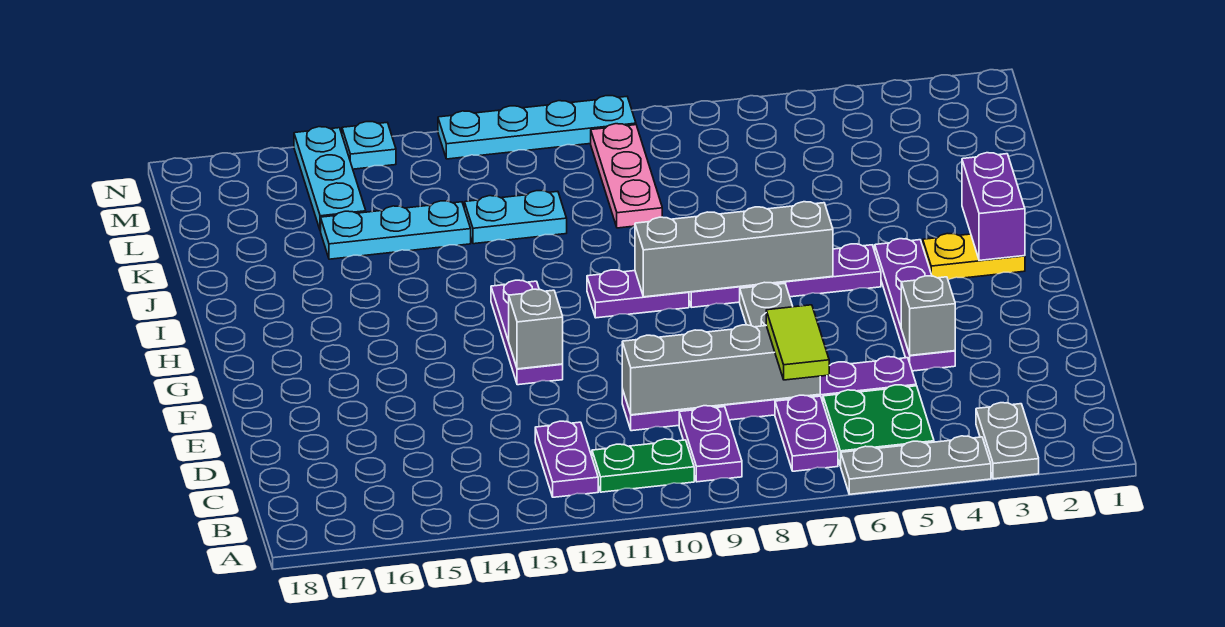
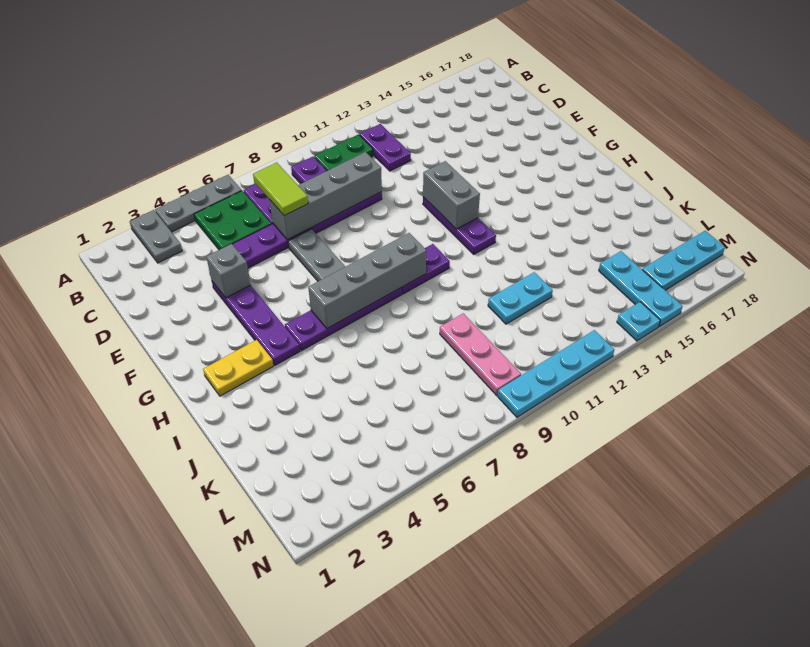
grey brick F12 level 2 -> grey brick F12:G12 level 2
purple brick H2:I2 level 2 -> none
cyan plate K13:K15 level 1 -> cyan plate M16:M18 level 1

